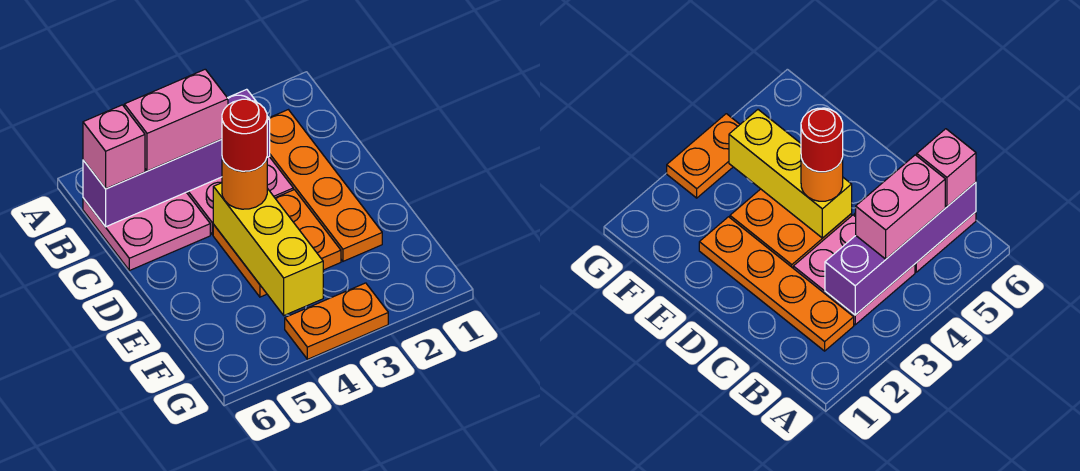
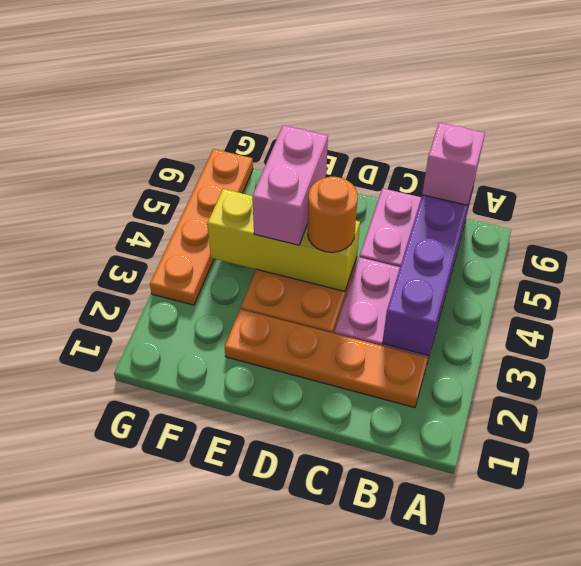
pink brick B4:B5 level 3 -> pink brick E4:E5 level 3
red round brick D4 level 4 -> none
orange plate G3:G4 level 1 -> orange plate G3:G6 level 1

